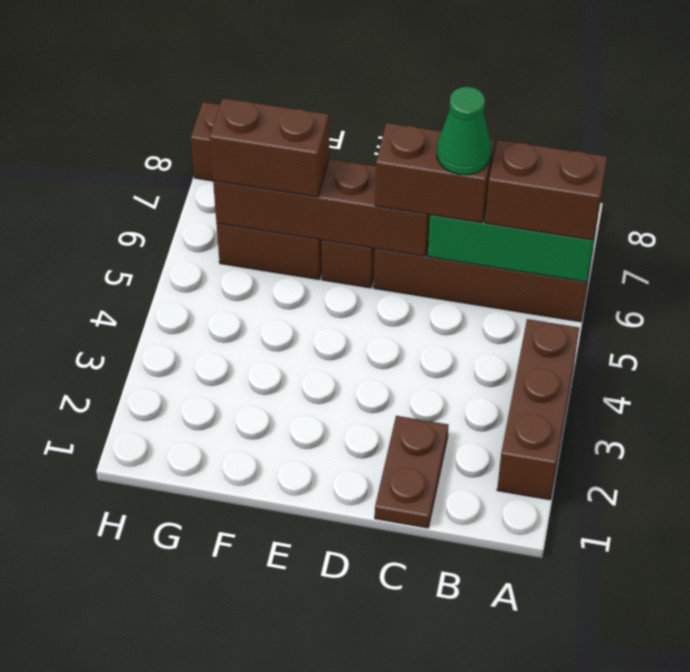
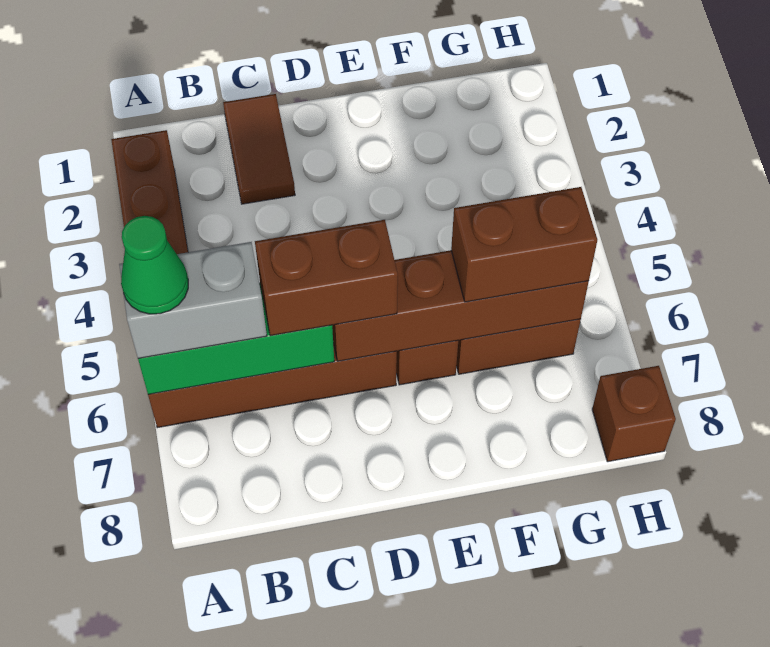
brown brick A6:B6 level 3 -> grey brick A6:B6 level 3
brown plate C1:C2 level 1 -> brown tile C1:C2 level 1
green cone C6 level 4 -> green cone A6 level 4

